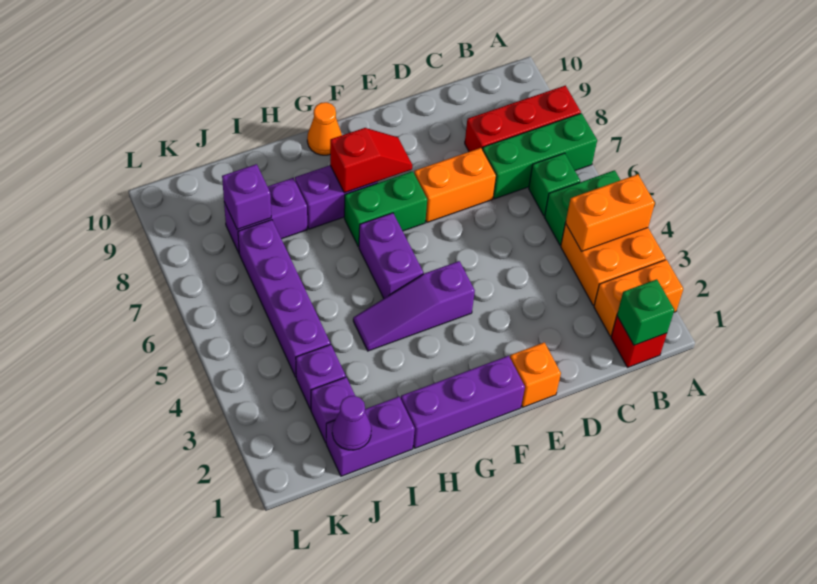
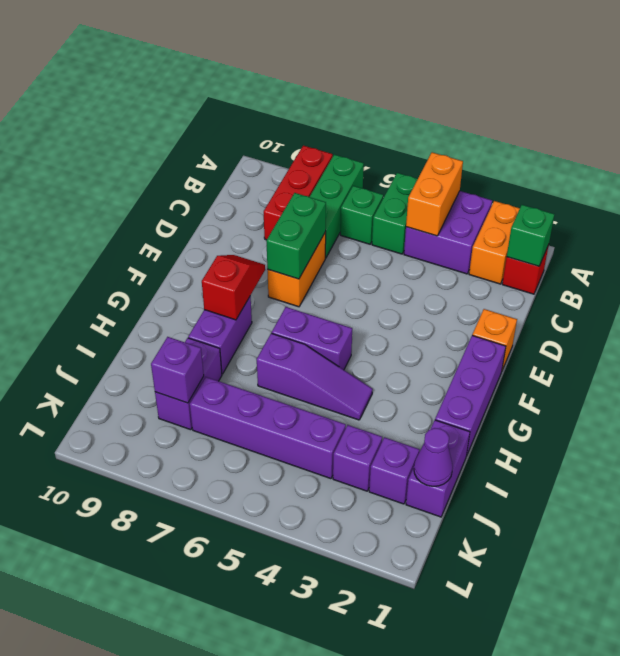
orange brick A3:B4 level 1 -> purple brick A3:B4 level 1
purple slope F4:H4 level 1 top F -> purple slope H4:H6 level 1 top 6
green brick F7:G7 level 1 -> green brick D7:E7 level 2
orange cone G10 level 1 -> none

